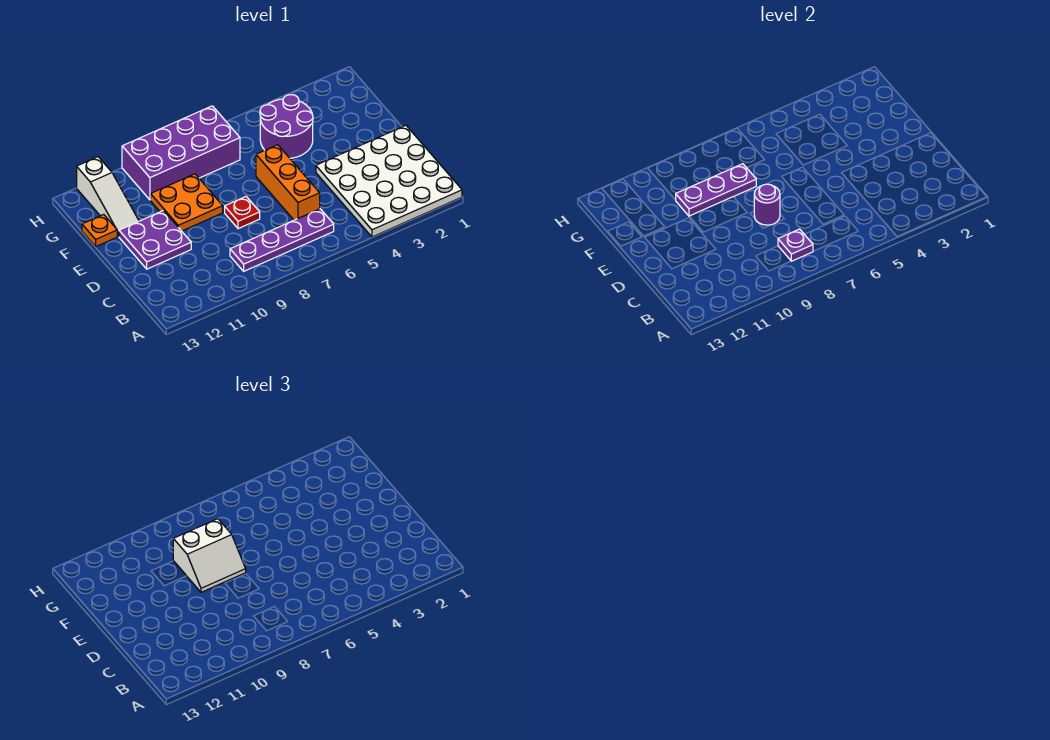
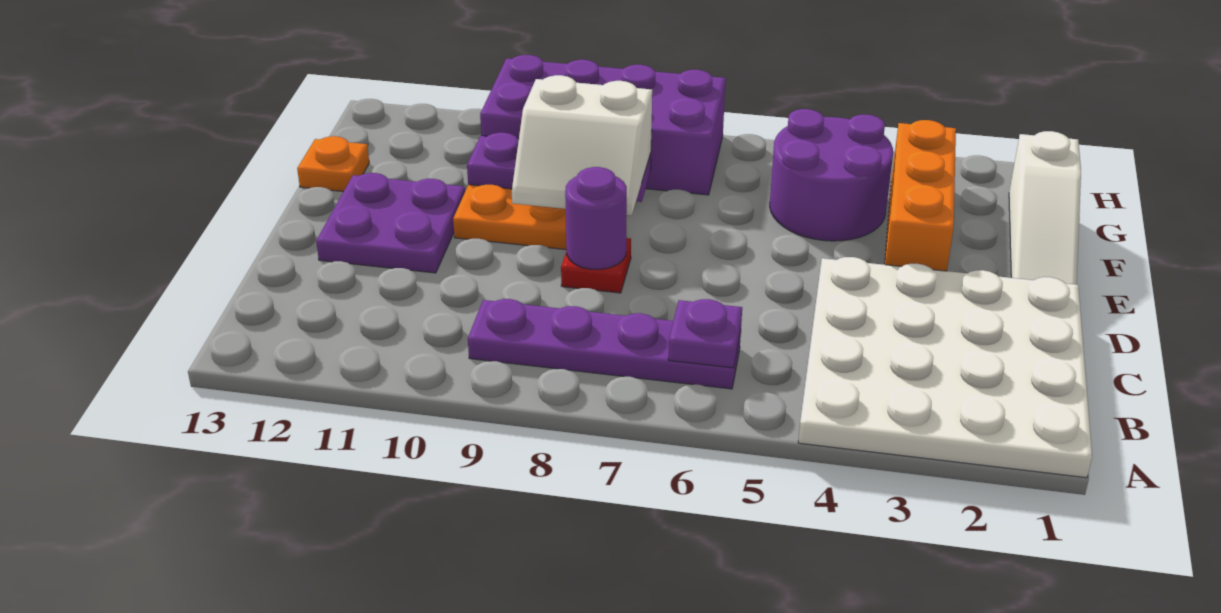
purple plate B8 level 2 -> purple plate B6 level 2
orange brick C6:E6 level 1 -> orange brick E3:G3 level 1
white slope F12:H12 level 1 top H -> white slope E1:G1 level 1 top G

